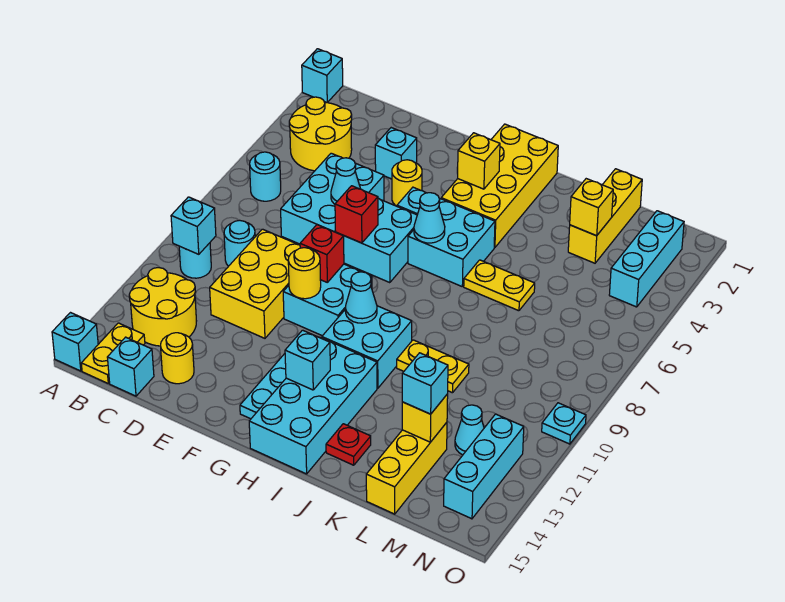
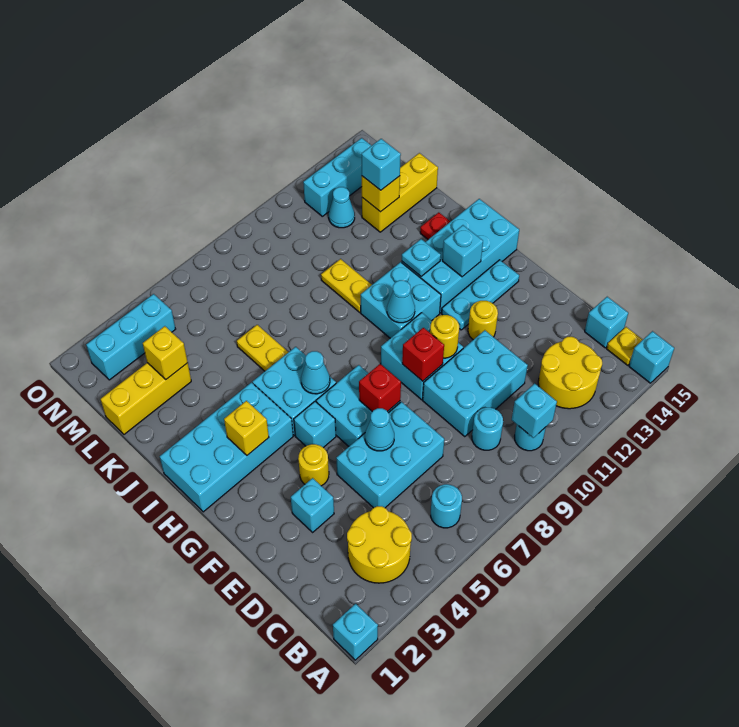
yellow plate B14:B15 level 1 -> yellow plate B15 level 1
yellow brick D9:E11 level 1 -> cyan brick D9:E11 level 1
yellow round brick D14 level 1 -> yellow round brick F12 level 1
yellow brick H1:I4 level 1 -> cyan brick H1:I4 level 1
cyan plate O10 level 1 -> cyan plate I12 level 2

